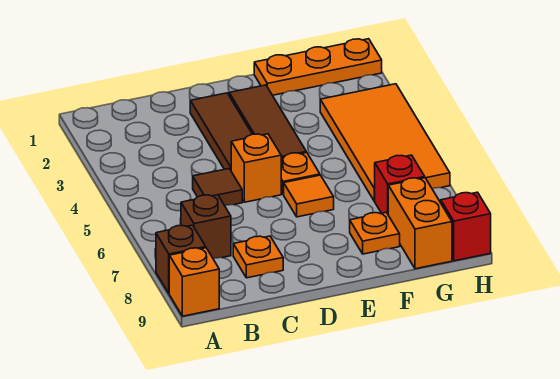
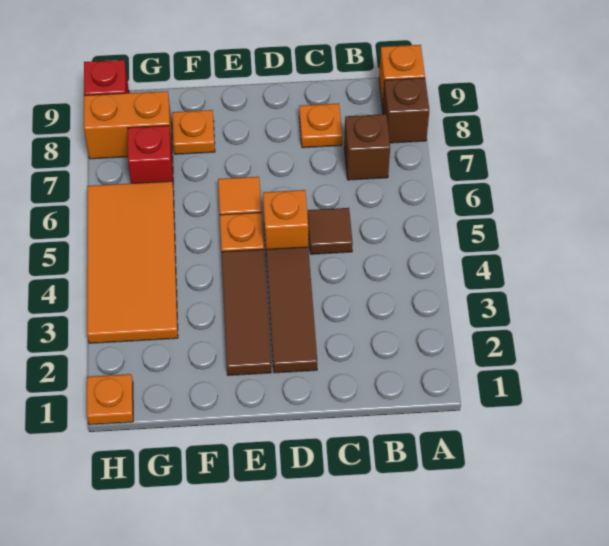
orange plate F1:H1 level 1 -> orange plate H1 level 1
orange brick G8:G9 level 1 -> orange brick G8:H8 level 1

